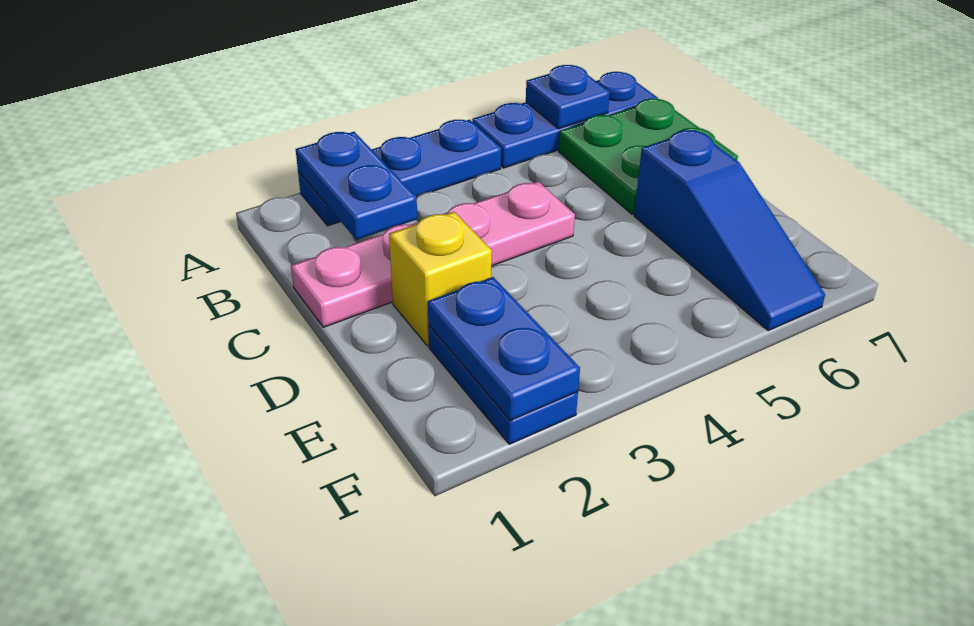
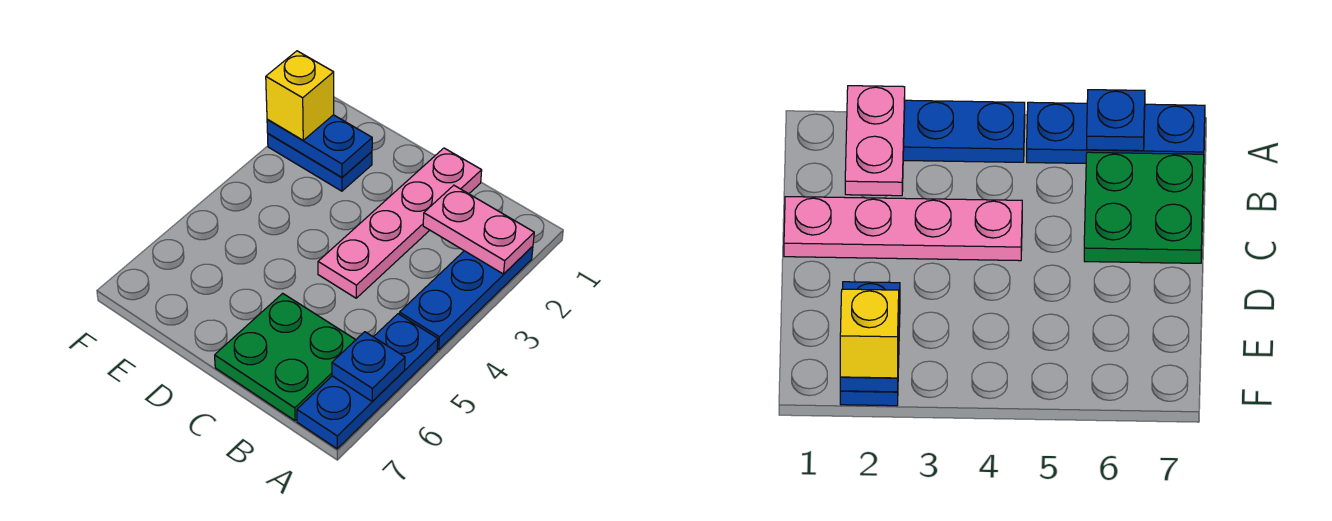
blue plate A2:B2 level 2 -> pink plate A2:B2 level 2
yellow brick D2 level 1 -> yellow brick F2 level 3
blue slope D6:F6 level 1 top D -> none

